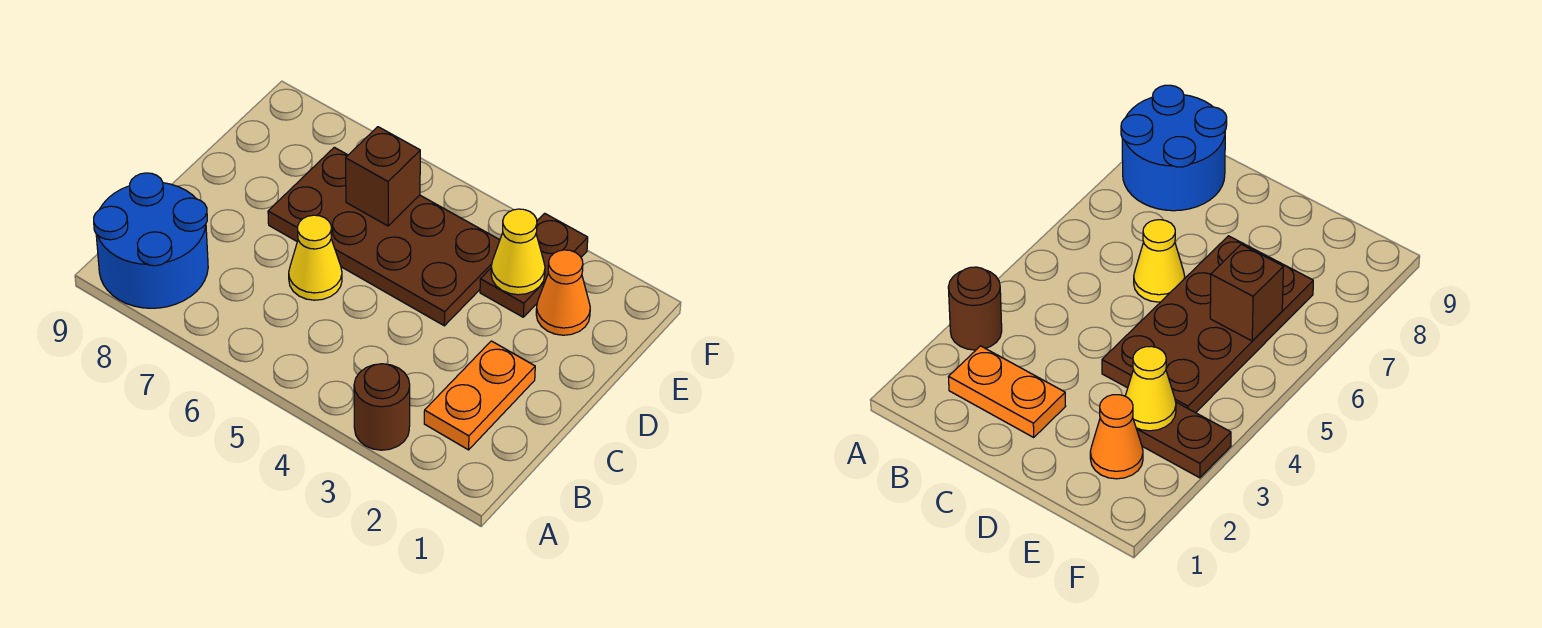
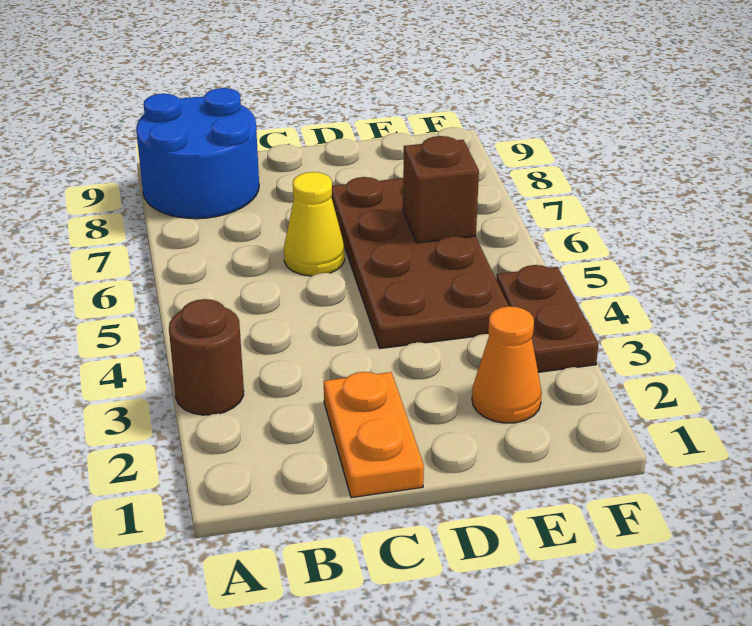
orange plate B2:C2 level 1 -> orange plate C1:C2 level 1
brown plate E3:F3 level 1 -> brown plate F3:F4 level 1
yellow cone E3 level 2 -> none

